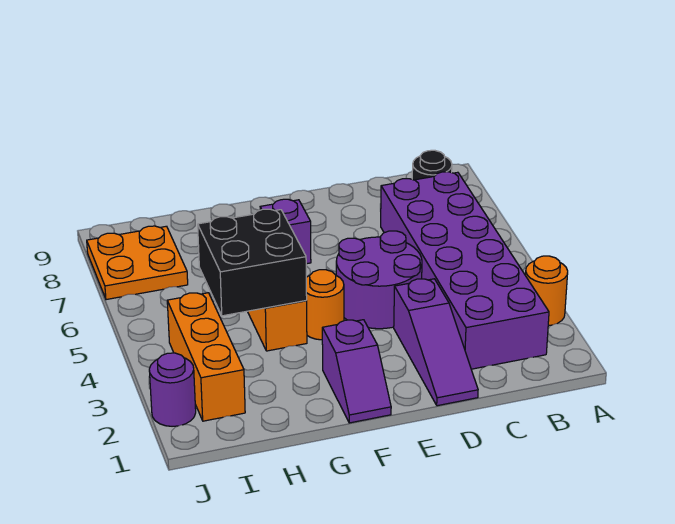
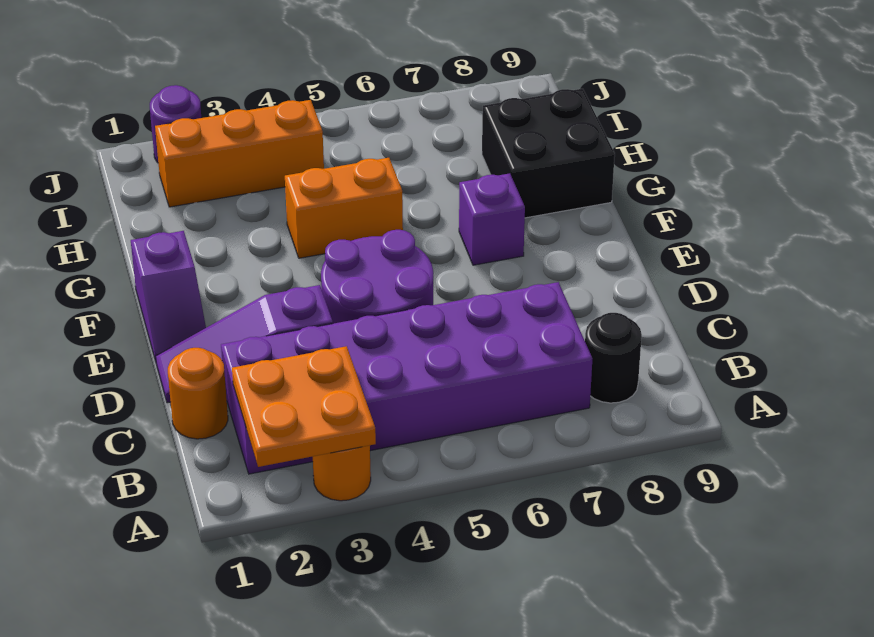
purple slope F1:F2 level 1 top 2 -> purple slope E1:F1 level 1 top F
orange round brick F4 level 1 -> orange round brick C1 level 1
black brick G4:H5 level 2 -> black brick G8:H9 level 1
orange plate I7:J8 level 1 -> orange plate A2:B3 level 2

